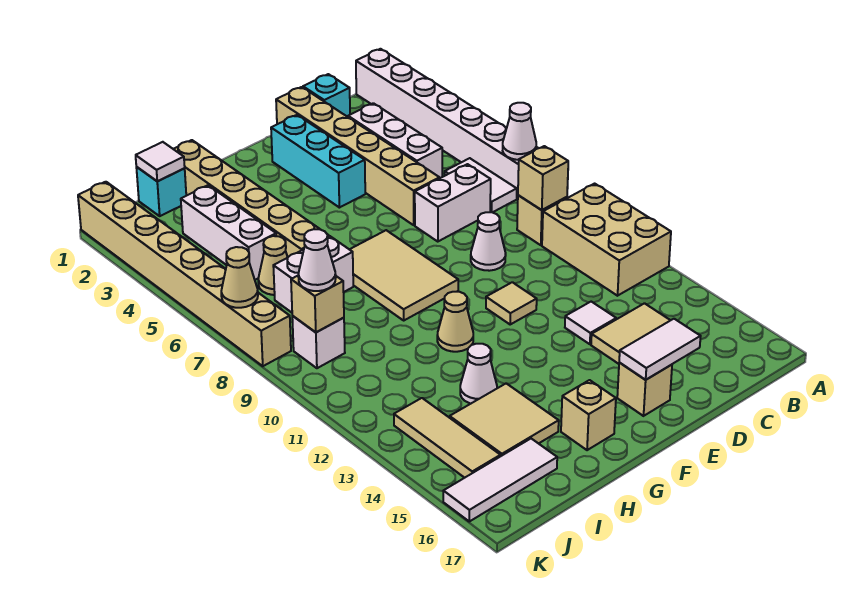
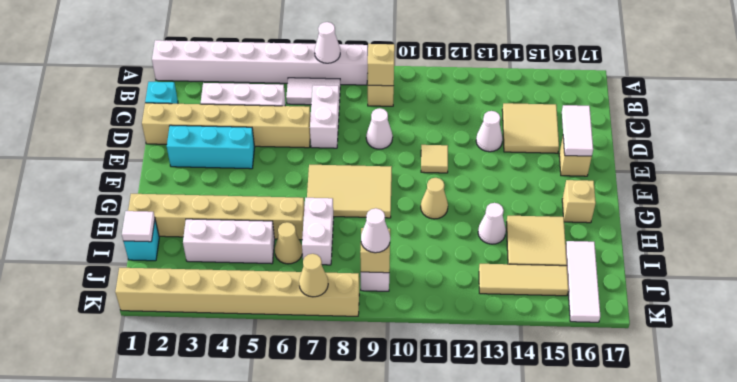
tan brick A10:B12 level 1 -> none
white tile D13 level 1 -> white cone D13 level 1

